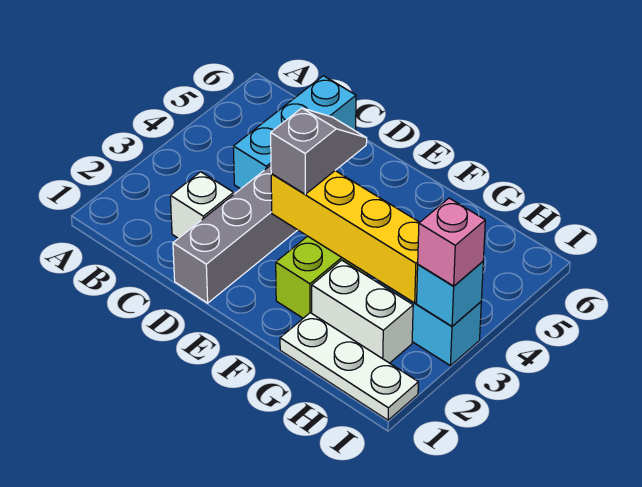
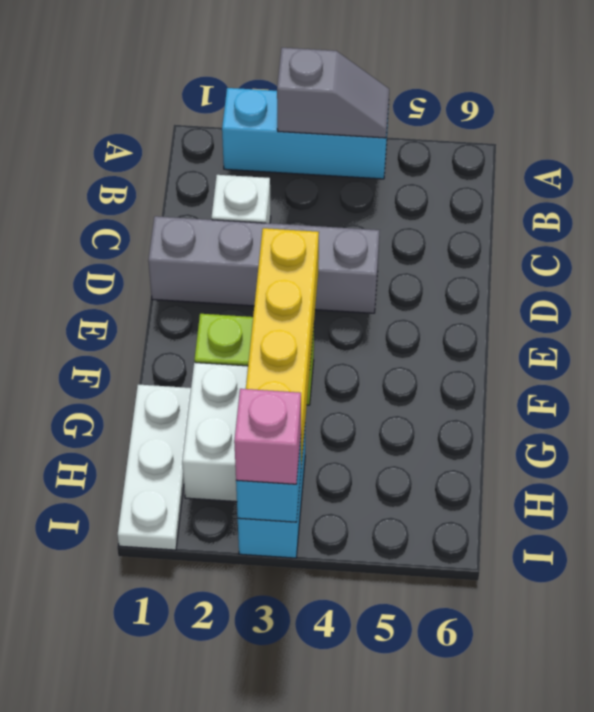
cyan brick C4:C6 level 1 -> cyan brick A2:A4 level 1
grey slope E3:E4 level 3 top 3 -> grey slope A3:A4 level 2 top 3

